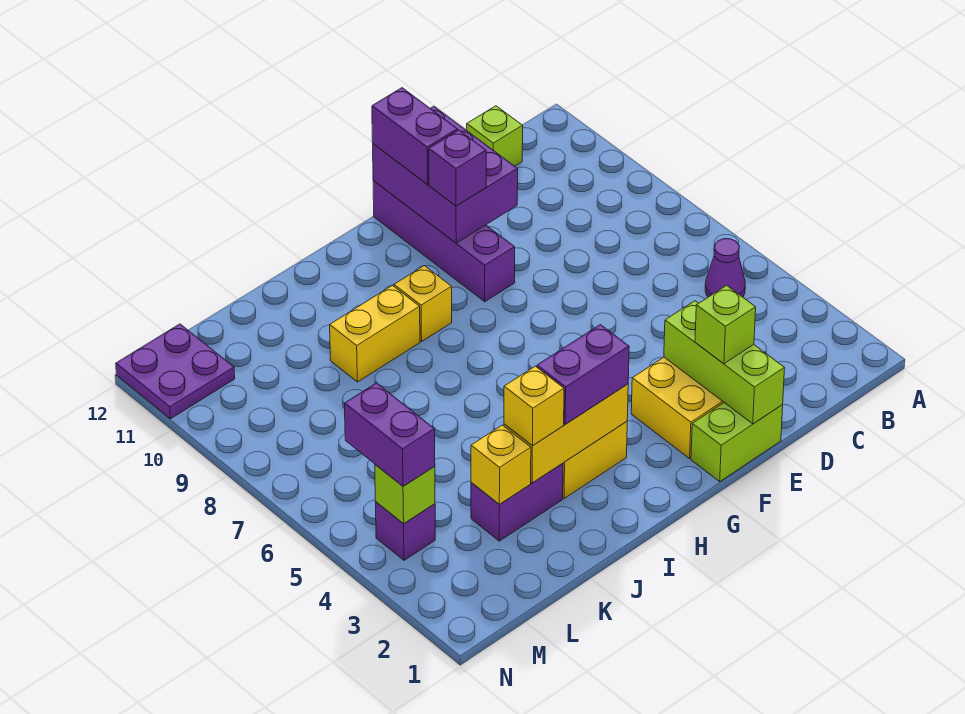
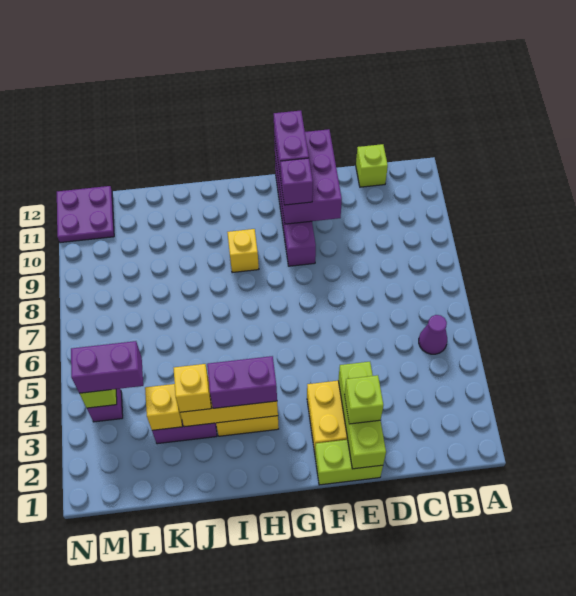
yellow brick I9:J9 level 1 -> none
purple brick M4:M5 level 3 -> purple brick L4:M4 level 3

